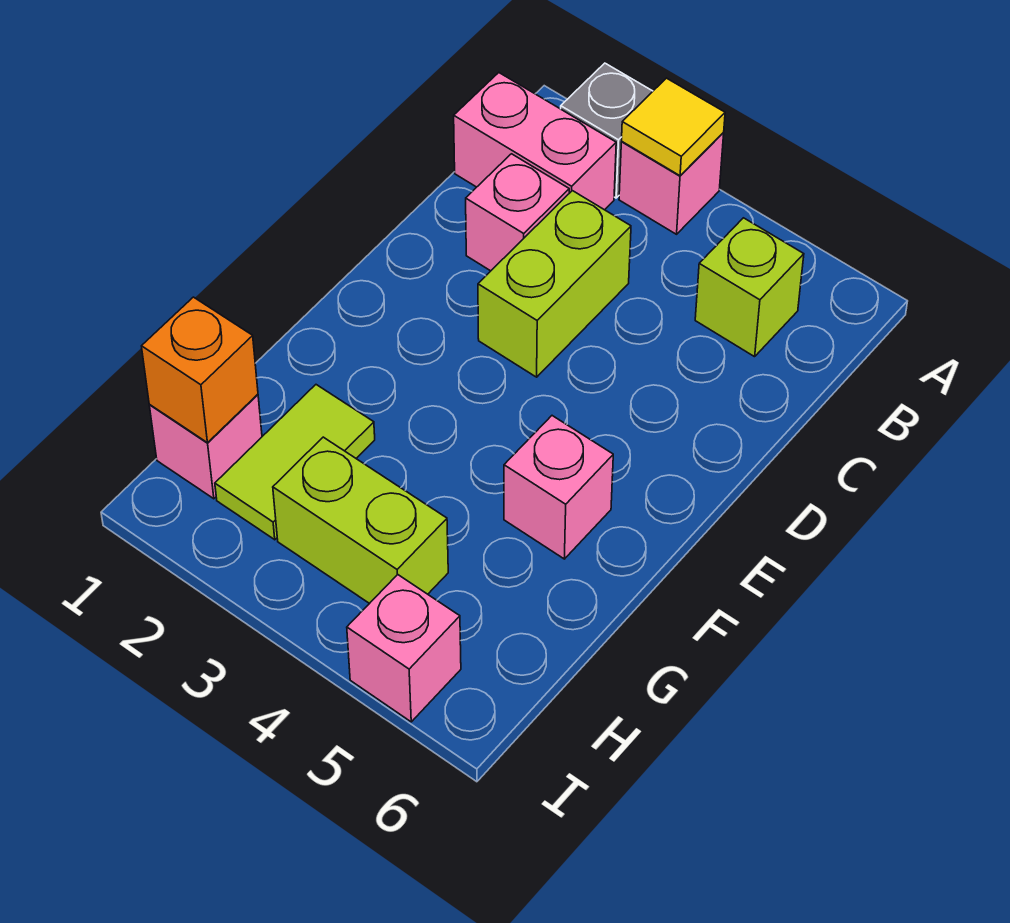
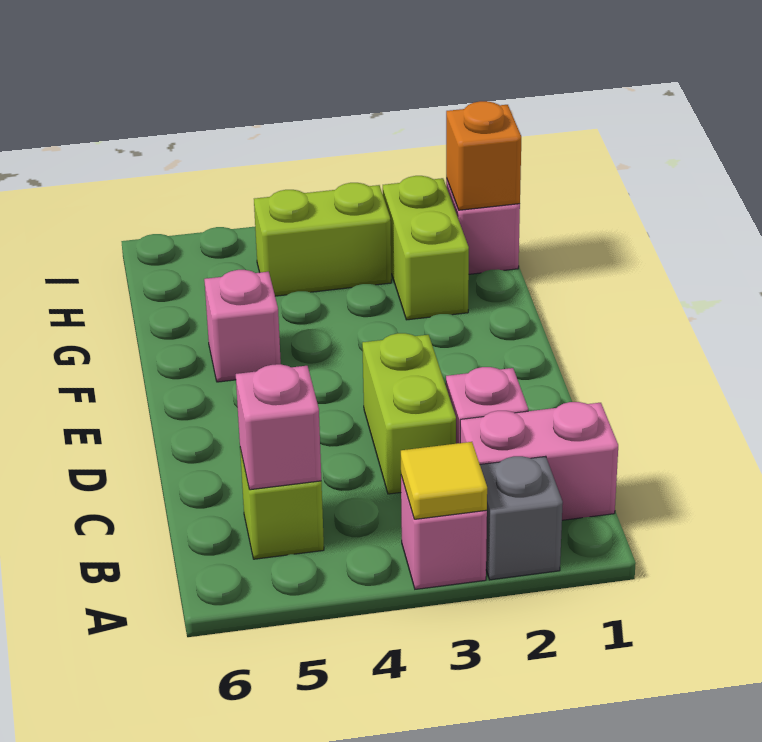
lime tile G2:H2 level 1 -> lime brick G2:H2 level 1
pink brick I5 level 1 -> pink brick B5 level 2

